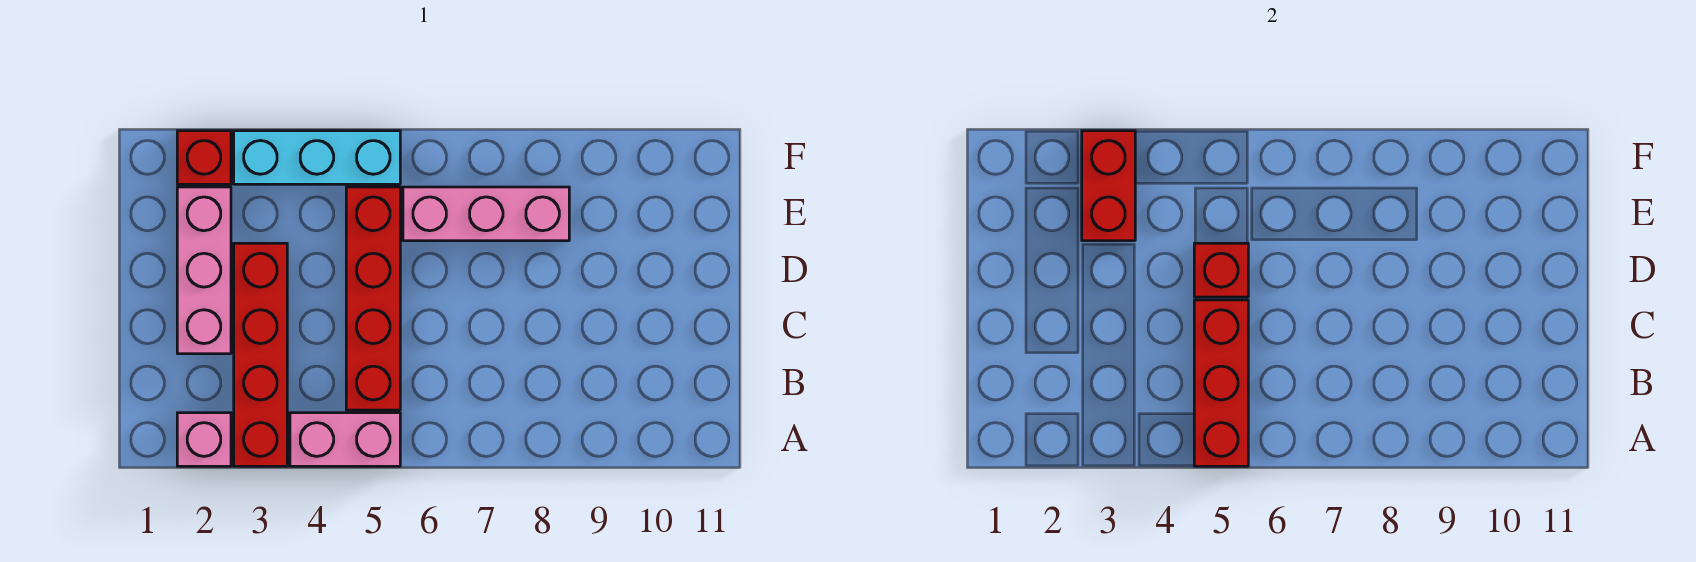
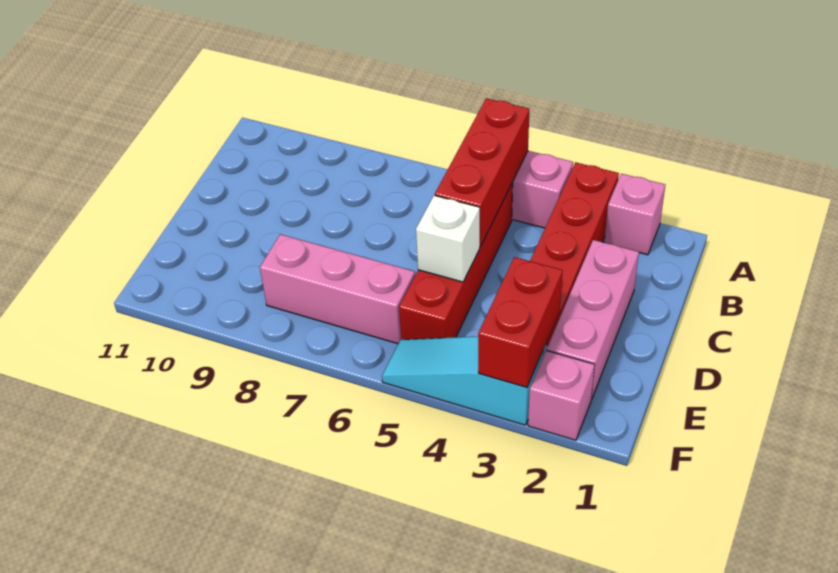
red brick D5 level 2 -> white brick D5 level 2
red brick F2 level 1 -> pink brick F2 level 1
cyan brick F3:F5 level 1 -> cyan slope F3:F5 level 1 top 3

